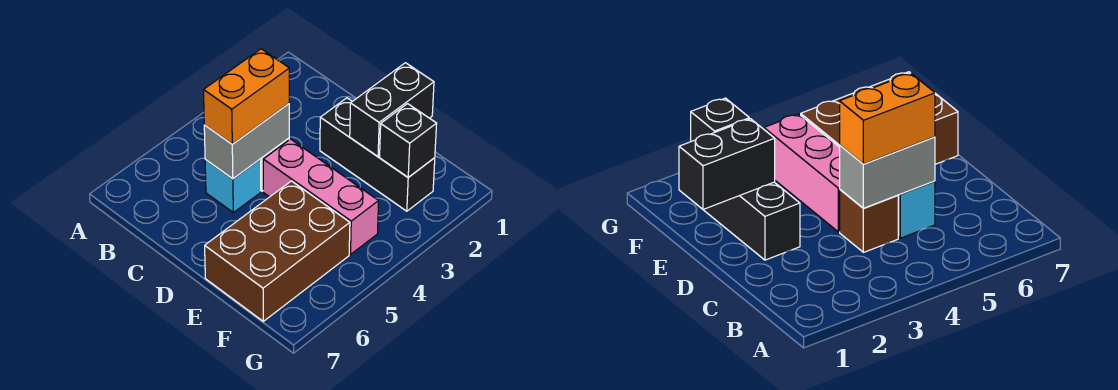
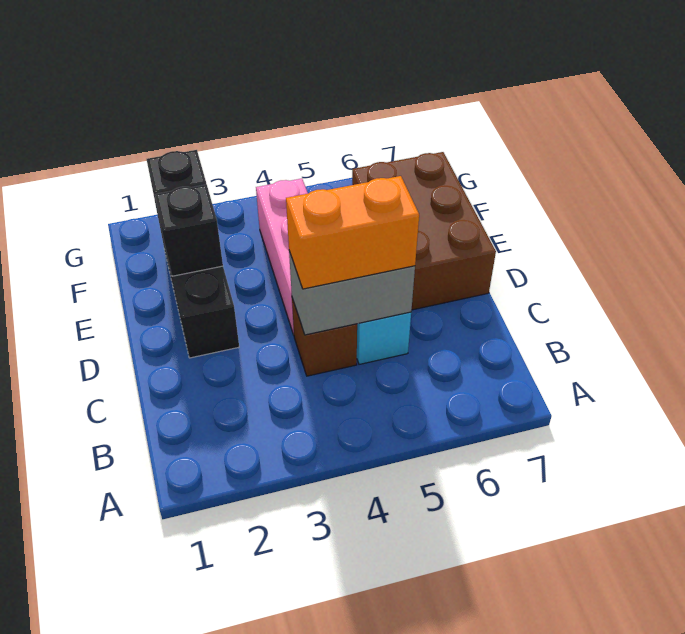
black brick E1:E2 level 2 -> black brick E2 level 2
brown brick E5:F7 level 1 -> brown brick D6:F7 level 1

